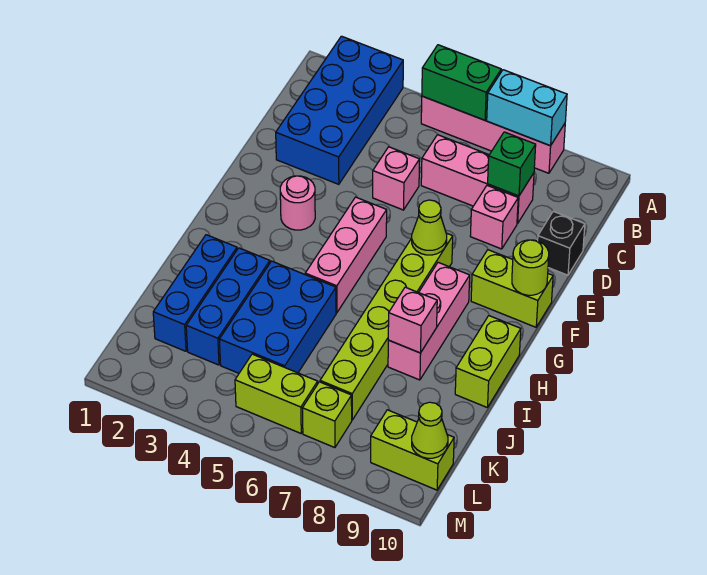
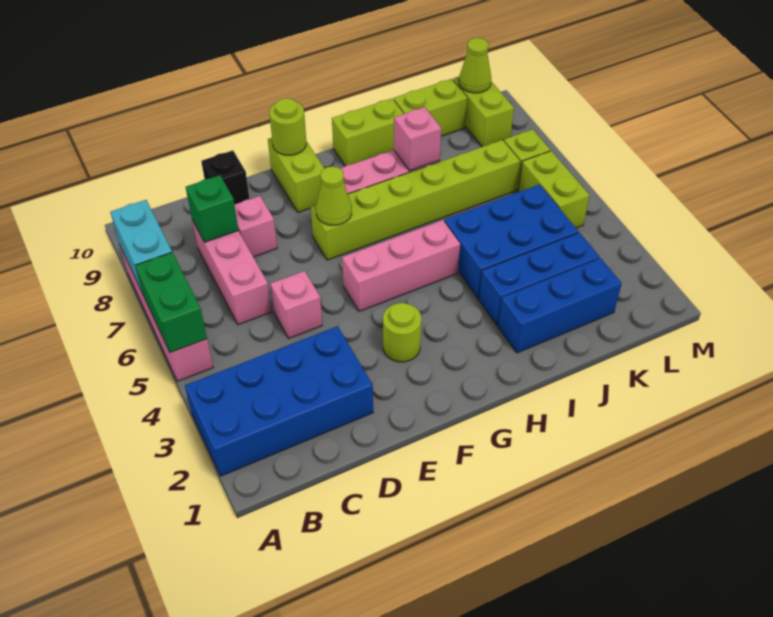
pink round brick F3 level 1 -> lime round brick F3 level 1
none -> lime brick J10:K10 level 1

